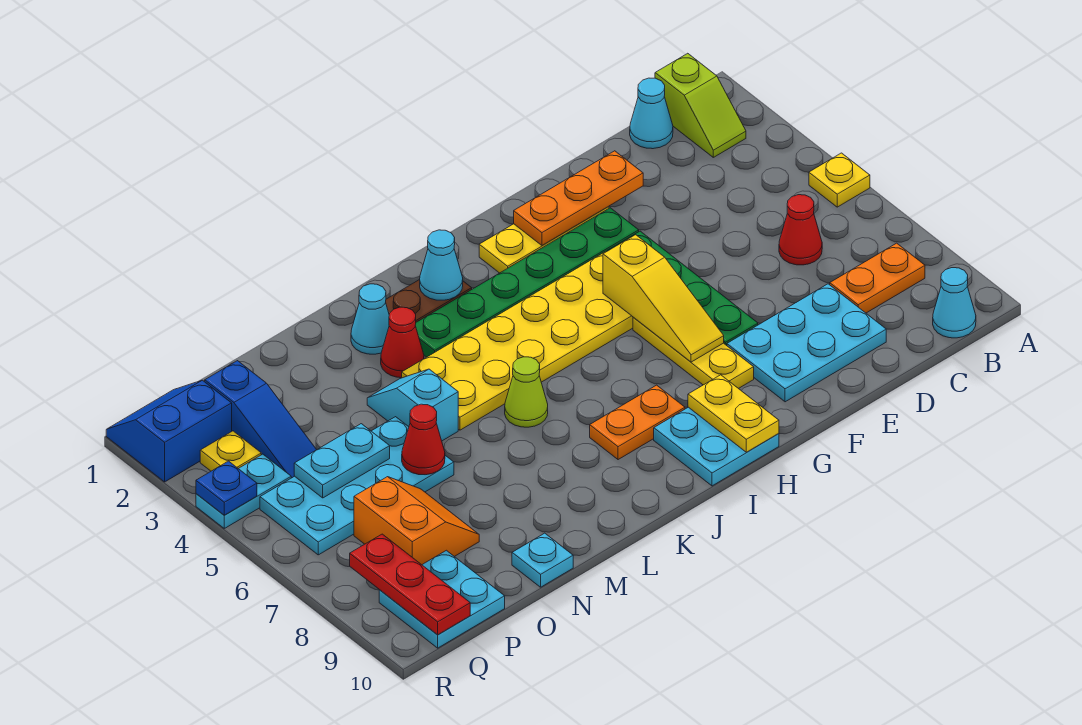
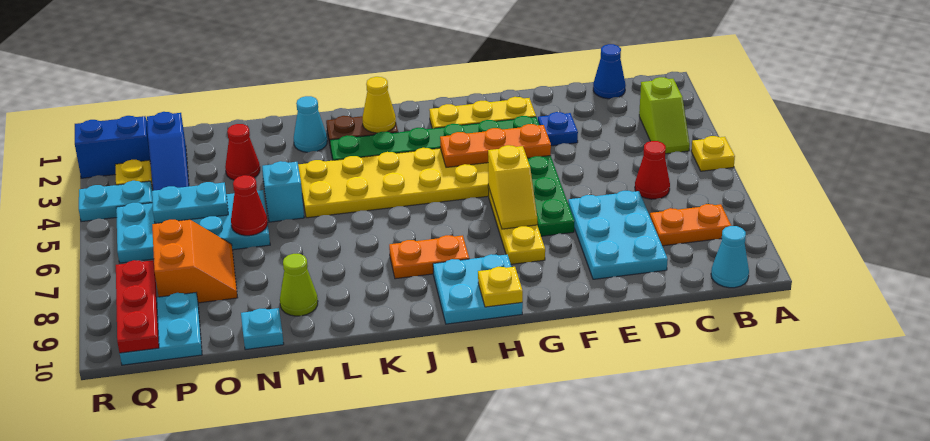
lime slope B1:B2 level 1 top 1 -> lime slope B3:B4 level 1 top 3
cyan cone C1 level 1 -> blue cone C1 level 1
cyan plate D8:F9 level 1 -> cyan plate D7:E9 level 1
orange plate E2:G2 level 2 -> orange plate F4:H4 level 2
yellow slope G5:G7 level 2 top 5 -> yellow slope G6:G7 level 2 top 6
yellow plate H9:H10 level 2 -> yellow plate H10 level 2
cyan cone J2 level 2 -> yellow cone J2 level 2
lime cone K6 level 1 -> lime cone M9 level 1
red cone L3 level 1 -> red cone N3 level 1
blue plate R4 level 2 -> blue plate E3 level 1

